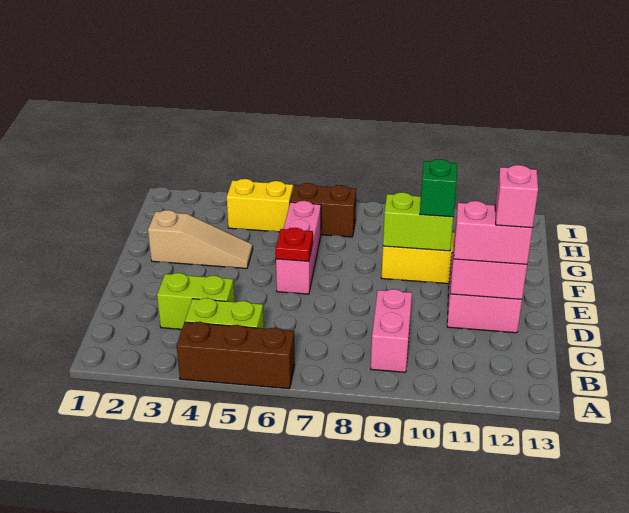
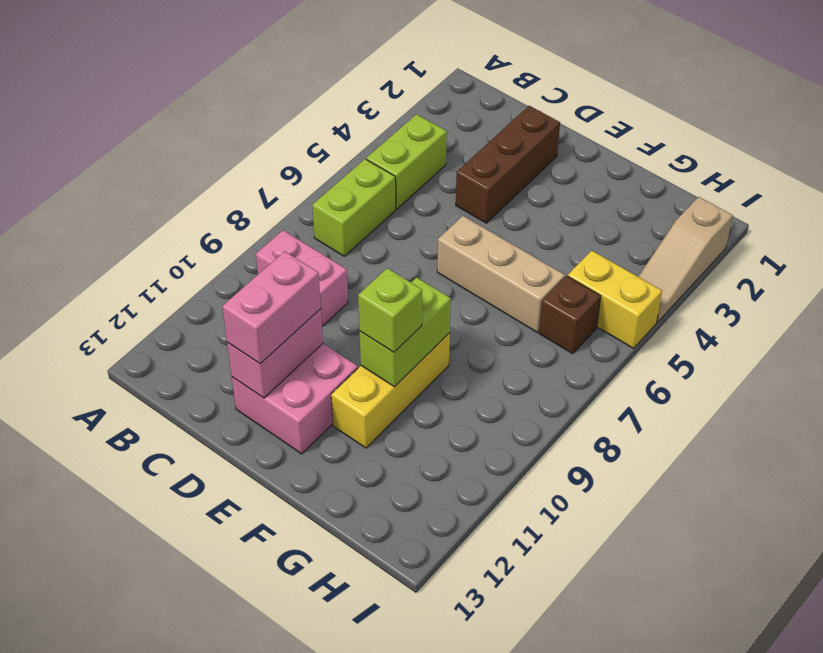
brown brick A4:A6 level 1 -> brown brick D2:D4 level 1
lime brick C3:C4 level 1 -> lime brick B6:B7 level 1
pink brick D12 level 4 -> none
pink brick E6:G6 level 1 -> tan brick E6:G6 level 1
red plate E6 level 2 -> none
tan slope F2:F4 level 1 top 2 -> tan slope I2:I4 level 1 top 2
green brick F10 level 3 -> lime brick F10 level 3
yellow brick H4:H5 level 1 -> yellow brick H5:I5 level 1
brown brick H6:H7 level 1 -> brown brick H6 level 1

